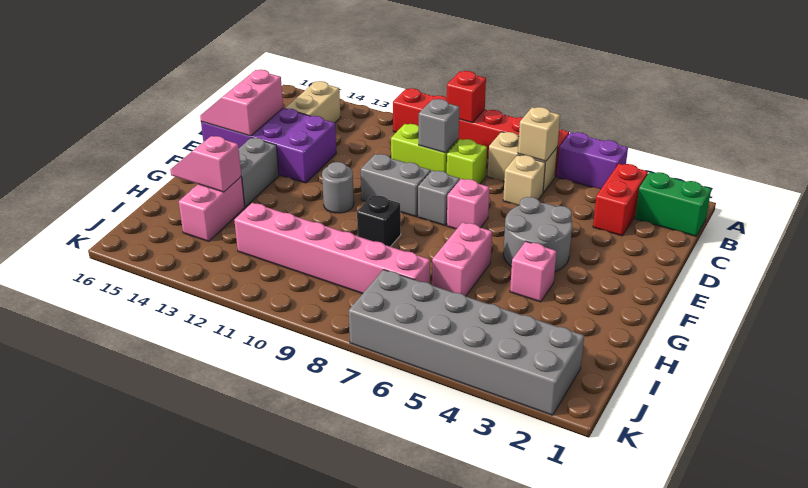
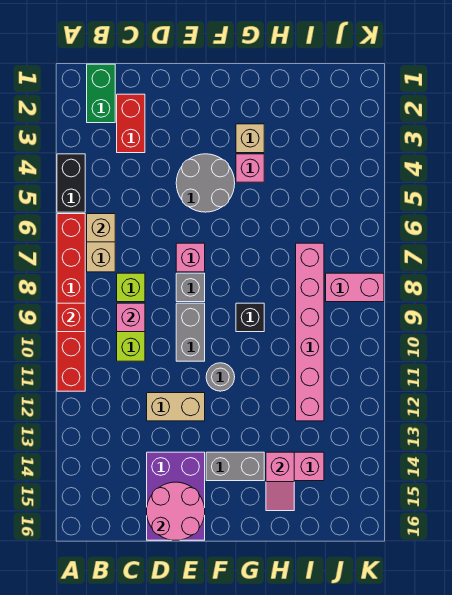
purple brick A4:A5 level 1 -> black brick A4:A5 level 1
red brick B3:C3 level 1 -> red brick C2:C3 level 1
tan brick B14:C14 level 1 -> tan brick D12:E12 level 1
tan brick C6 level 1 -> tan brick G3 level 1
grey brick C9 level 2 -> pink brick C9 level 2
purple brick D13:E16 level 1 -> purple brick D14:E16 level 1
pink slope D15:E16 level 2 top 15 -> pink round brick D15:E16 level 2
pink brick G6:H6 level 1 -> pink brick J8:K8 level 1
grey brick J2:K7 level 1 -> none

